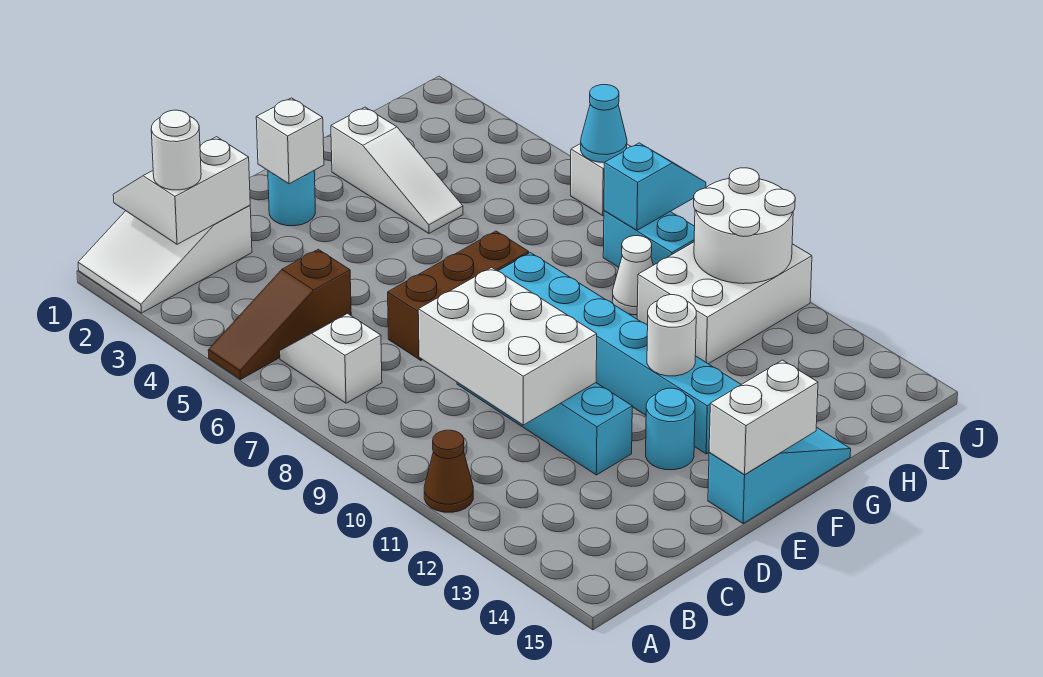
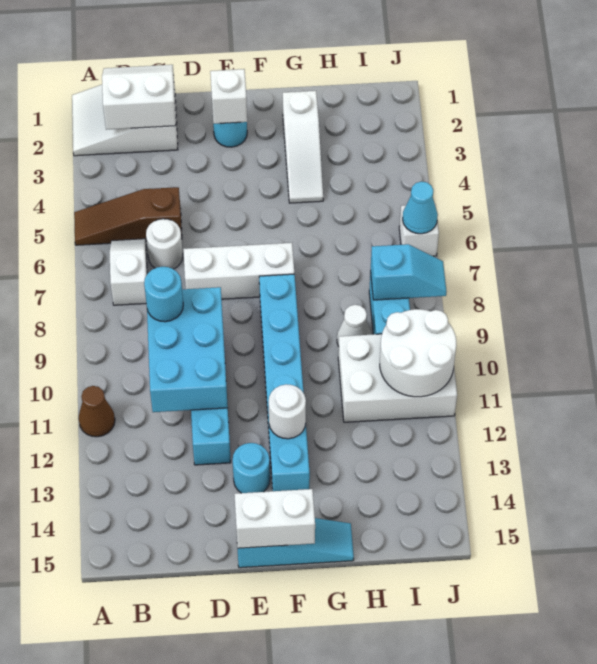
white round brick B2 level 3 -> white round brick C6 level 1
white brick C9:D11 level 2 -> cyan brick C9:D11 level 2
none -> cyan round brick C9 level 3
brown brick D7:F7 level 1 -> white brick D7:F7 level 1

